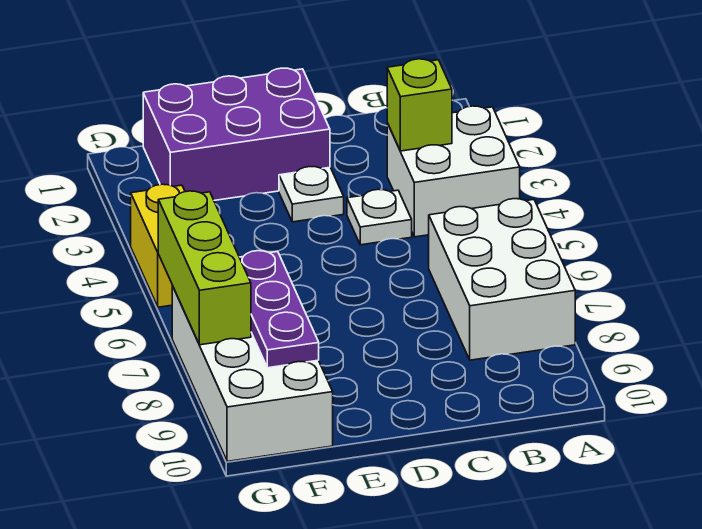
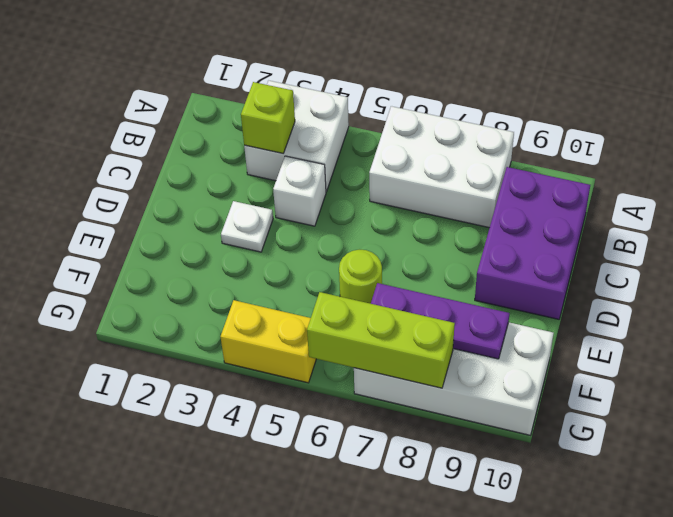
white plate C4 level 1 -> white brick C4 level 1
purple brick D1:F2 level 1 -> purple brick B9:D10 level 1
none -> lime round brick E6 level 1

